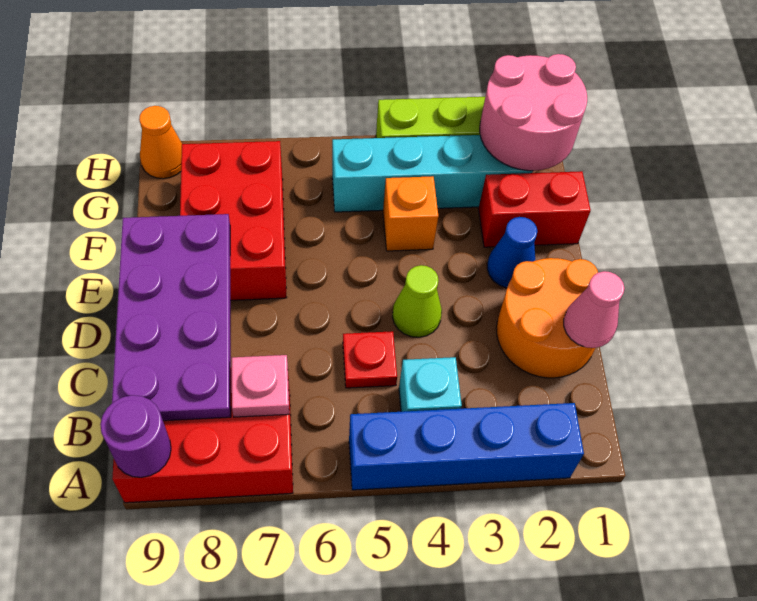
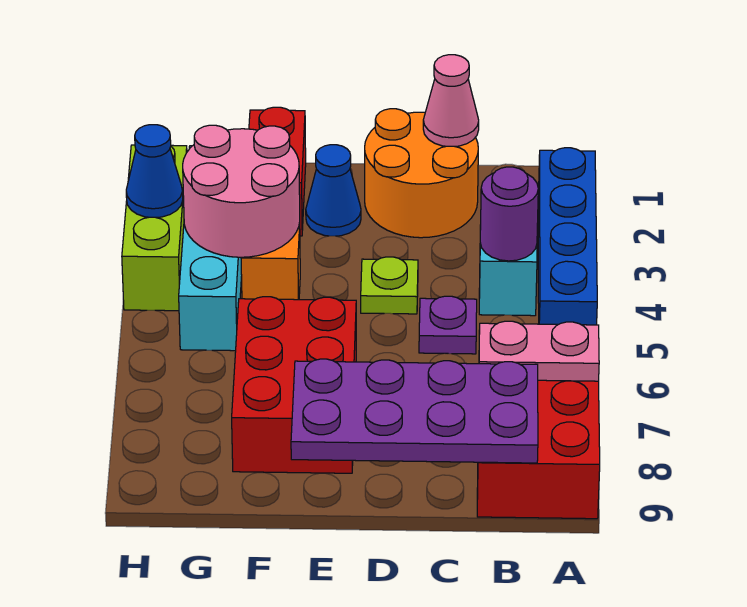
purple round brick A9 level 2 -> purple round brick B4 level 2
pink plate B7 level 2 -> pink plate A7:B7 level 2
red plate C5 level 1 -> purple plate C5 level 1
lime cone D4 level 1 -> lime plate D4 level 1
red brick E7:G8 level 1 -> red brick E6:F8 level 1
pink round brick G1:H2 level 2 -> pink round brick F3:G4 level 2
none -> blue cone H3 level 2
orange cone H9 level 1 -> none

